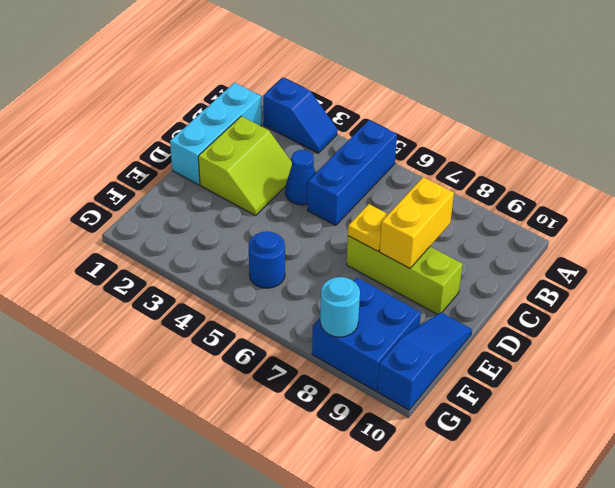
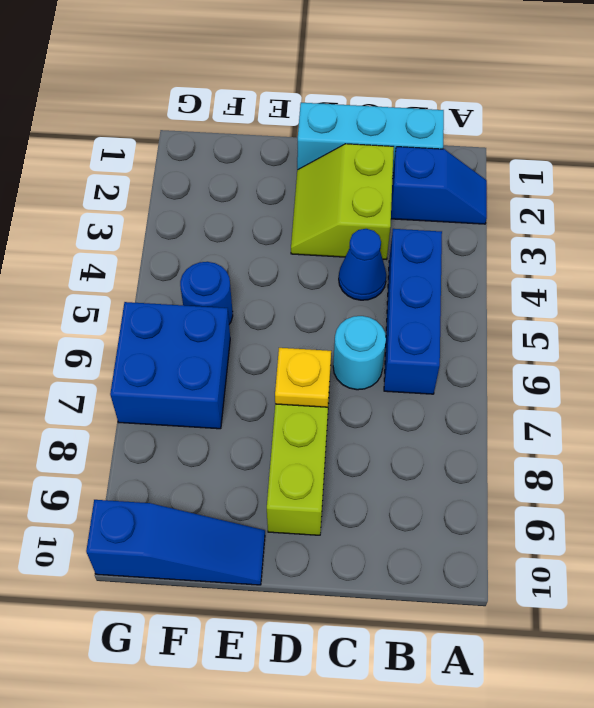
blue slope A2:A3 level 1 top 2 -> blue slope A2:B2 level 1 top B
blue brick A5:C5 level 1 -> blue brick B4:B6 level 1
lime slope C2:D3 level 1 top 2 -> lime slope C2:D3 level 1 top C
yellow brick C8:D8 level 2 -> none
blue brick F8:G9 level 1 -> blue brick F6:G7 level 1
cyan round brick G8 level 2 -> cyan round brick C6 level 1

